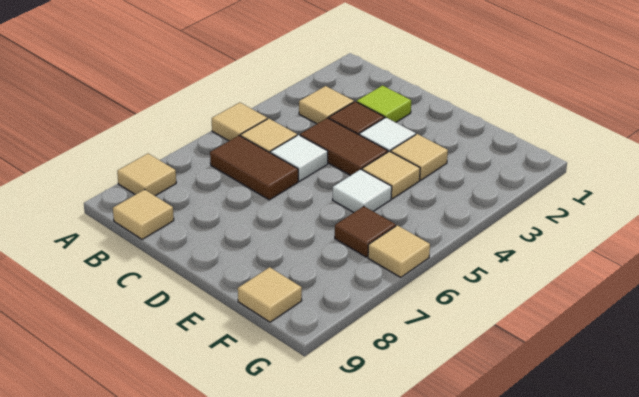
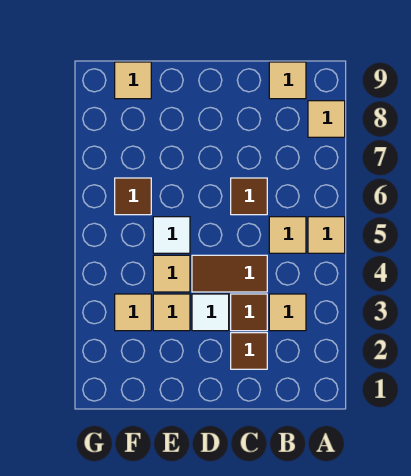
brown tile B6:C6 level 1 -> brown tile C6 level 1
lime tile C2 level 1 -> brown tile C2 level 1
white tile C5 level 1 -> none
tan tile G6 level 1 -> tan tile F3 level 1

